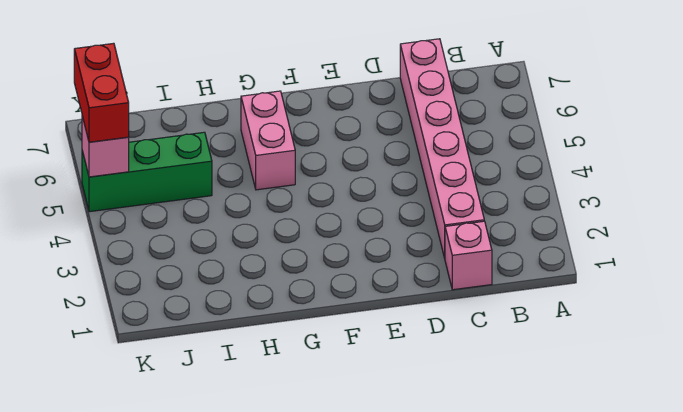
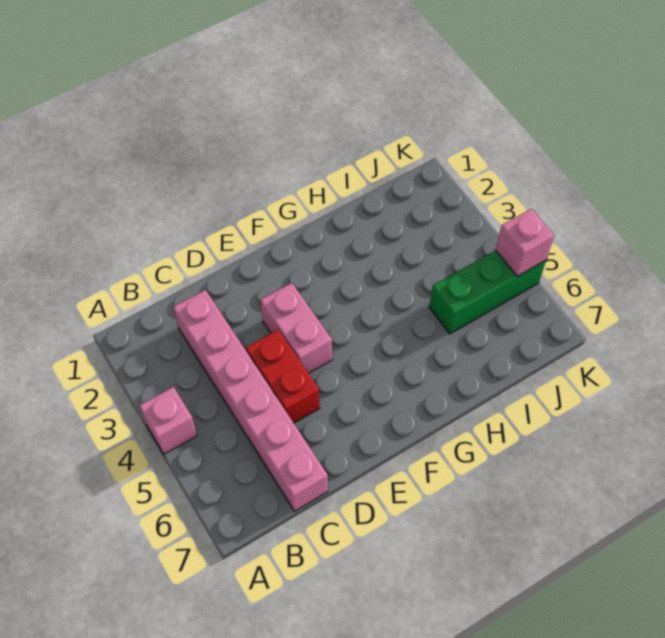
pink brick C1 level 1 -> pink brick A4 level 1
pink brick G5:G6 level 1 -> pink brick E3:E4 level 1
red brick K5:K6 level 3 -> red brick D4:D5 level 1

